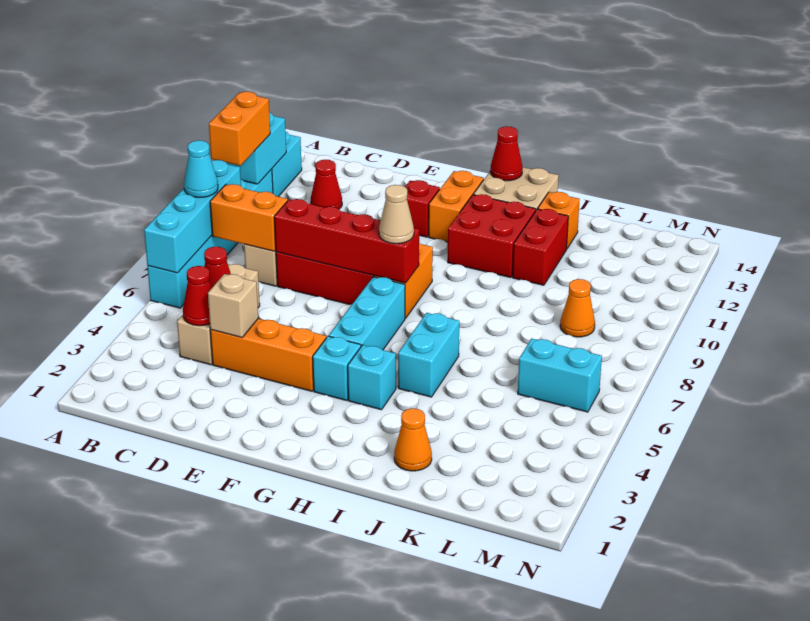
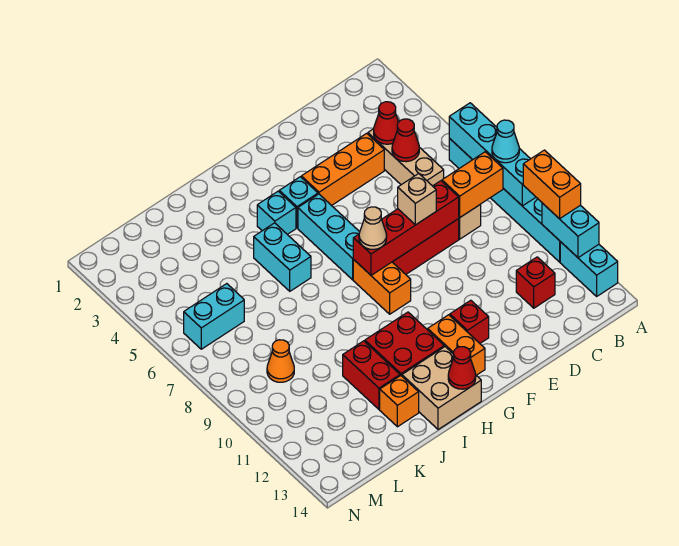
red cone C12 level 1 -> red brick C12 level 1
tan brick D4 level 2 -> tan brick E8 level 3
orange cone J2 level 1 -> none

